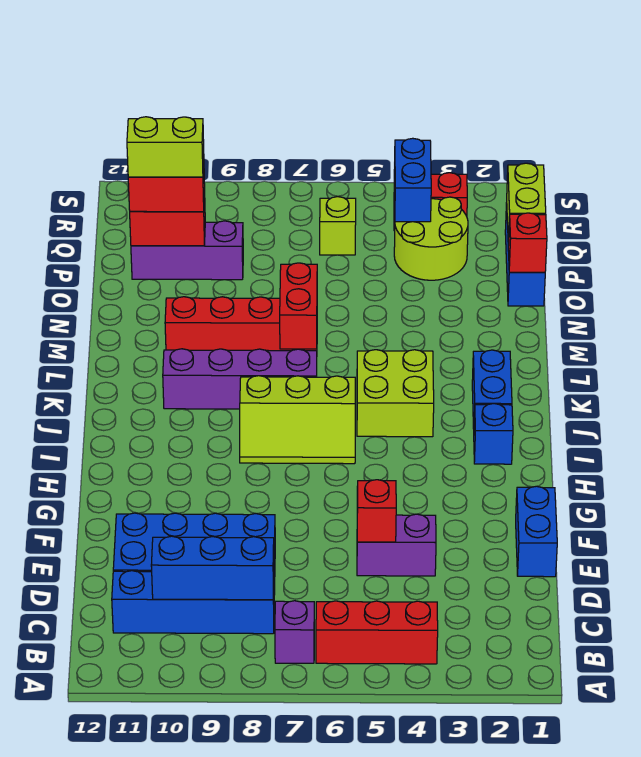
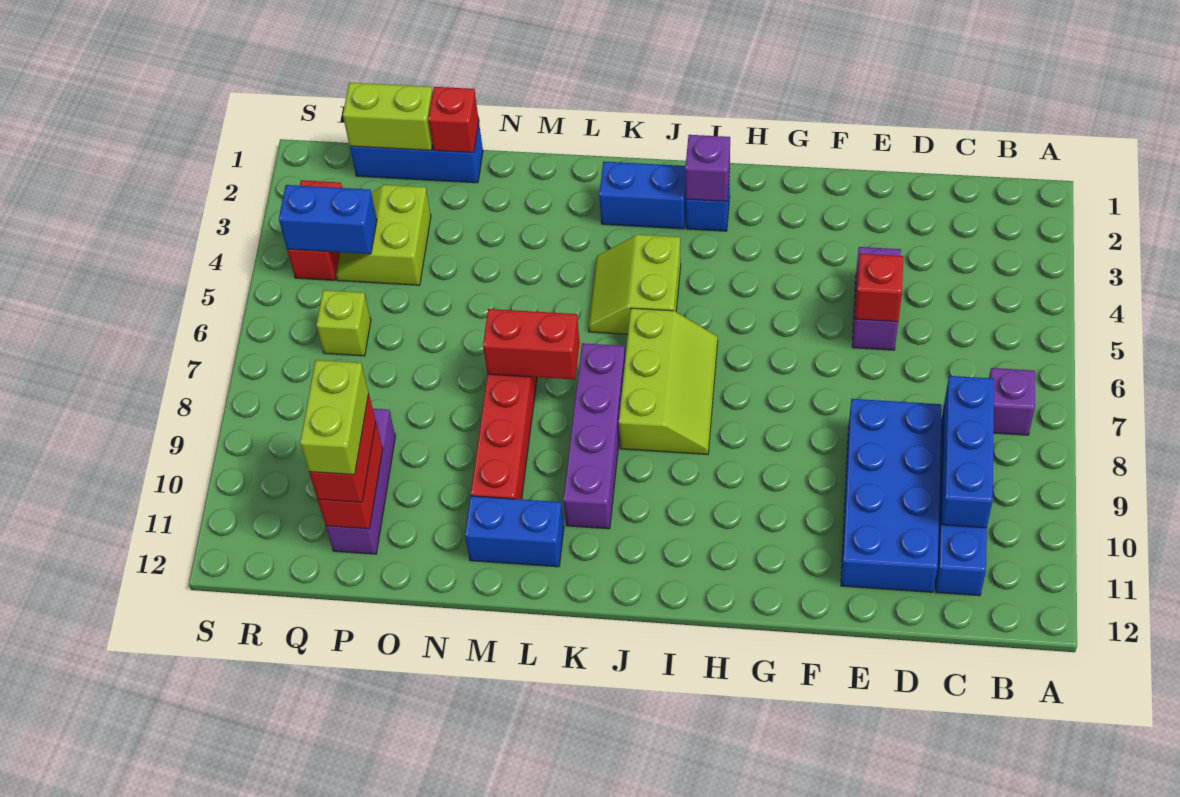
red brick B4:B6 level 1 -> none
blue brick E1:F1 level 1 -> blue brick L11:M11 level 1
none -> purple brick I2 level 2
lime brick J4:K5 level 1 -> lime slope J4:K5 level 1 top J
lime round brick P3:Q4 level 1 -> lime slope P3:Q4 level 1 top P

